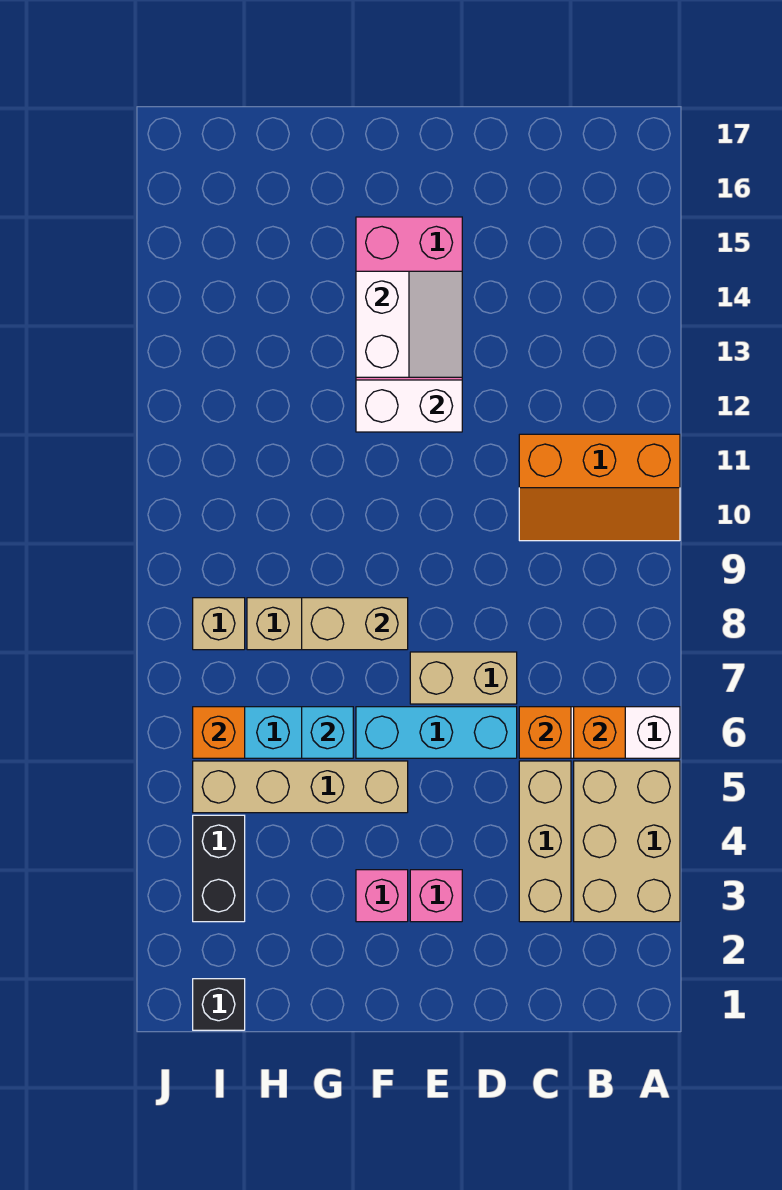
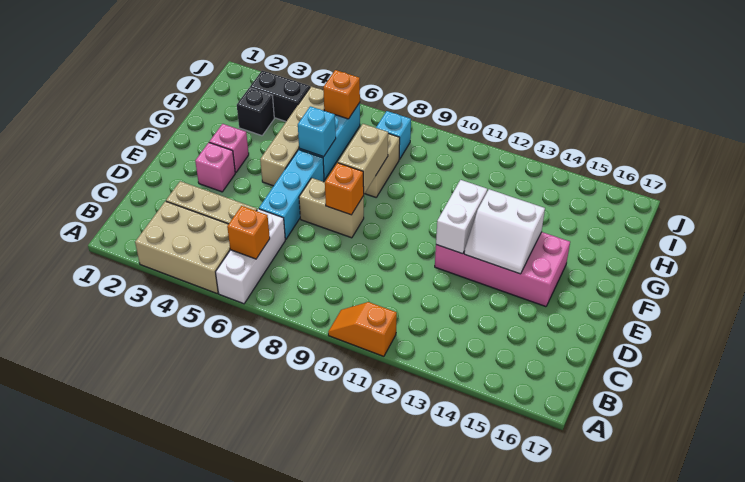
orange slope A10:C11 level 1 top 11 -> orange slope A10:A11 level 1 top 11
orange brick C6 level 2 -> orange brick E8 level 2
tan brick D7:E7 level 1 -> tan brick E7:E8 level 1
black brick I1 level 1 -> black brick H3 level 1
tan brick I8 level 1 -> cyan brick I8 level 1

